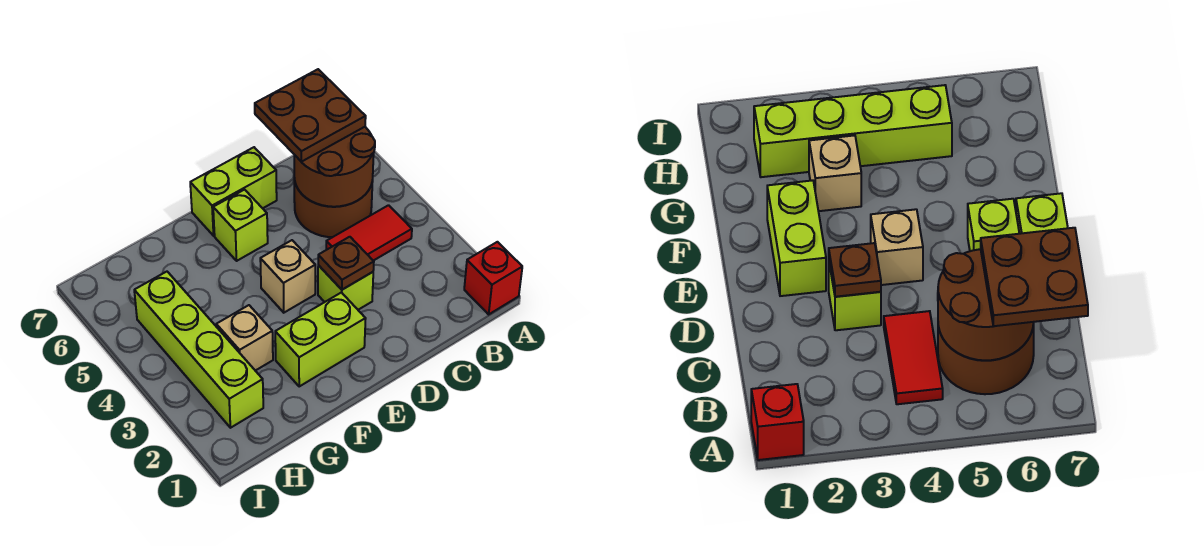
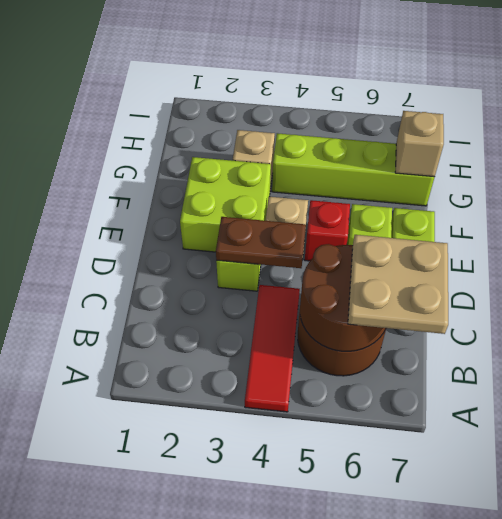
red brick A1 level 1 -> red brick E5 level 1
red tile B4:C4 level 1 -> red tile A4:C4 level 1
brown plate B6:C7 level 3 -> tan plate B6:C7 level 3
brown plate D3 level 2 -> brown plate D3:D4 level 2
lime brick E2:F2 level 1 -> lime brick E2:F3 level 1
none -> tan brick G7 level 2
lime brick H2:H5 level 1 -> lime brick G4:G7 level 1

